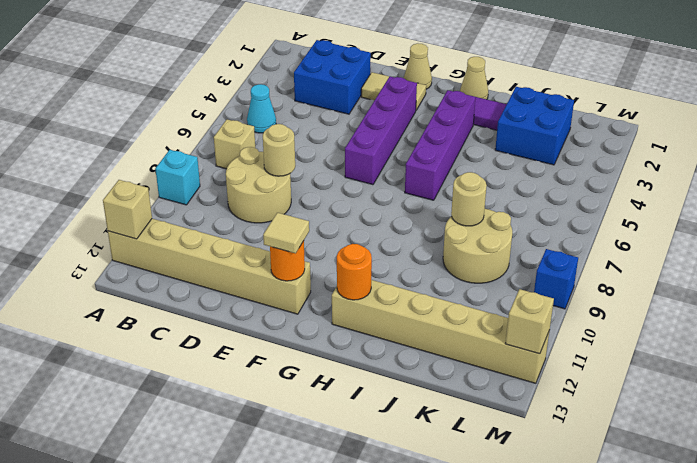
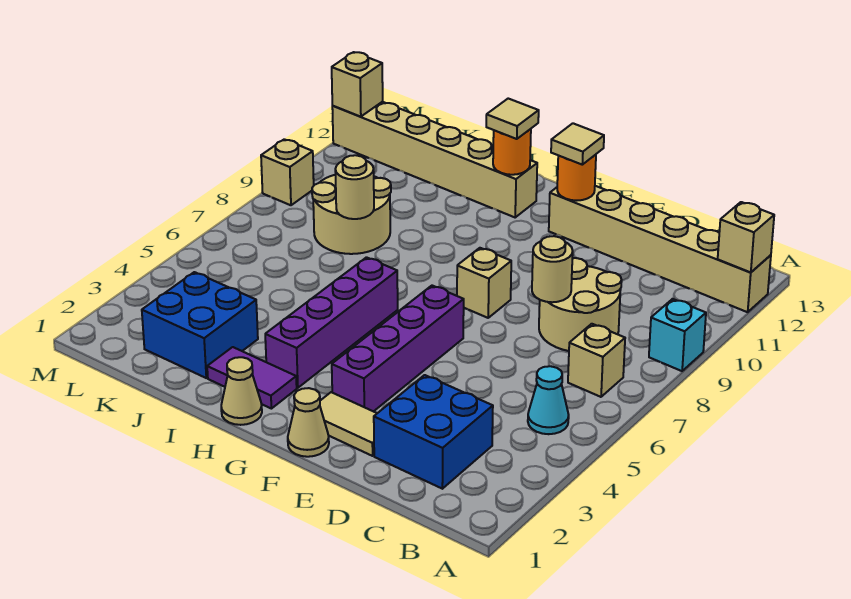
none -> tan brick F8 level 1
none -> tan tile H12 level 3
blue brick M9 level 1 -> tan brick M9 level 1

